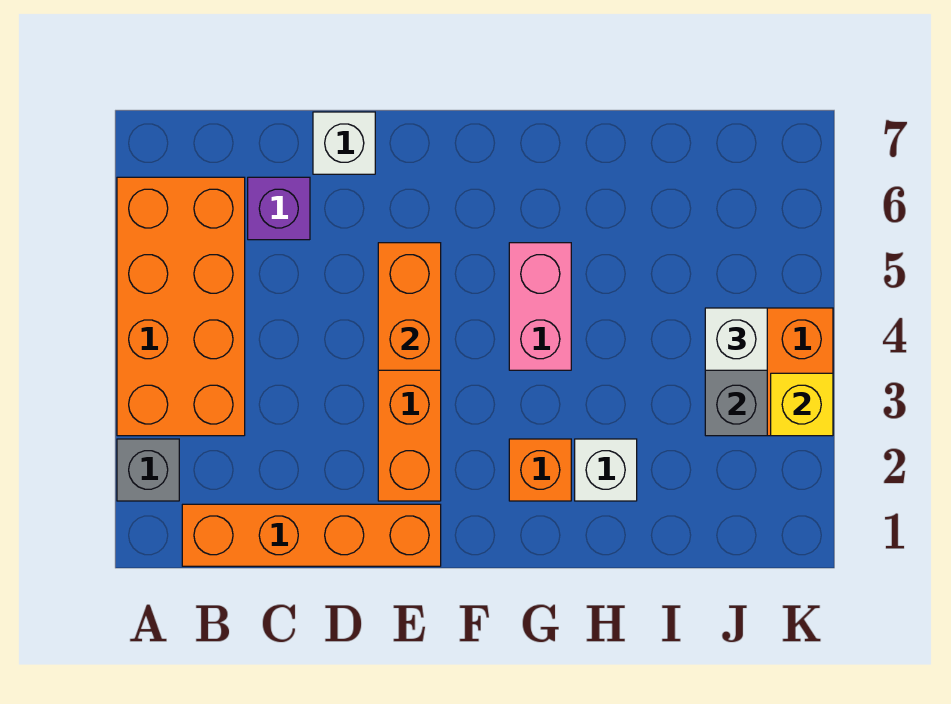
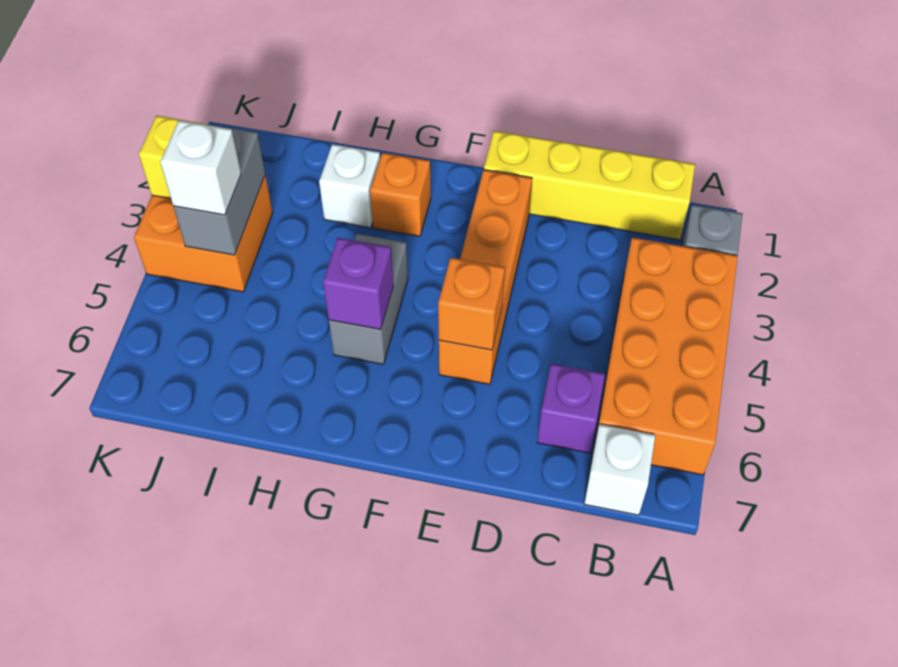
orange brick B1:E1 level 1 -> yellow brick B1:E1 level 1
white brick D7 level 1 -> white brick B7 level 1
orange brick E4:E5 level 2 -> orange brick E5 level 2
pink brick G4:G5 level 1 -> grey brick G4:G5 level 1
none -> purple brick G5 level 2

